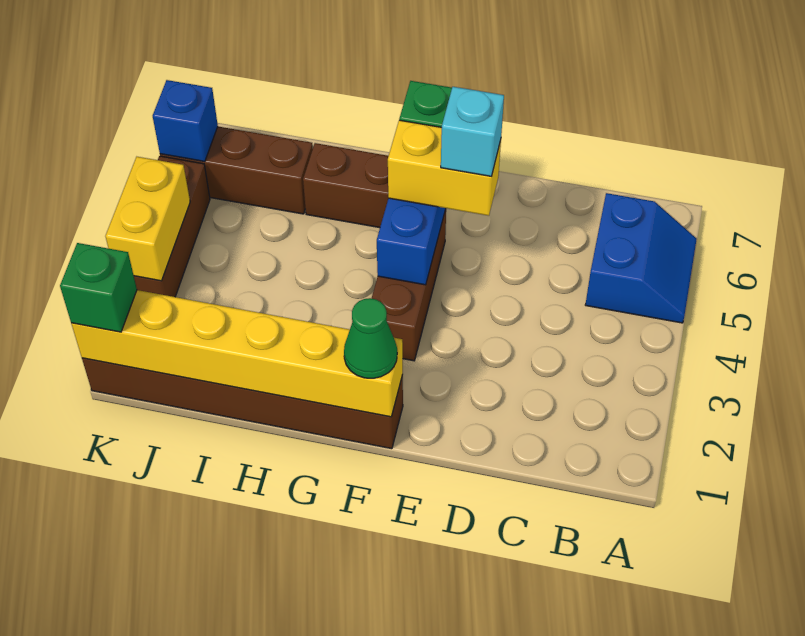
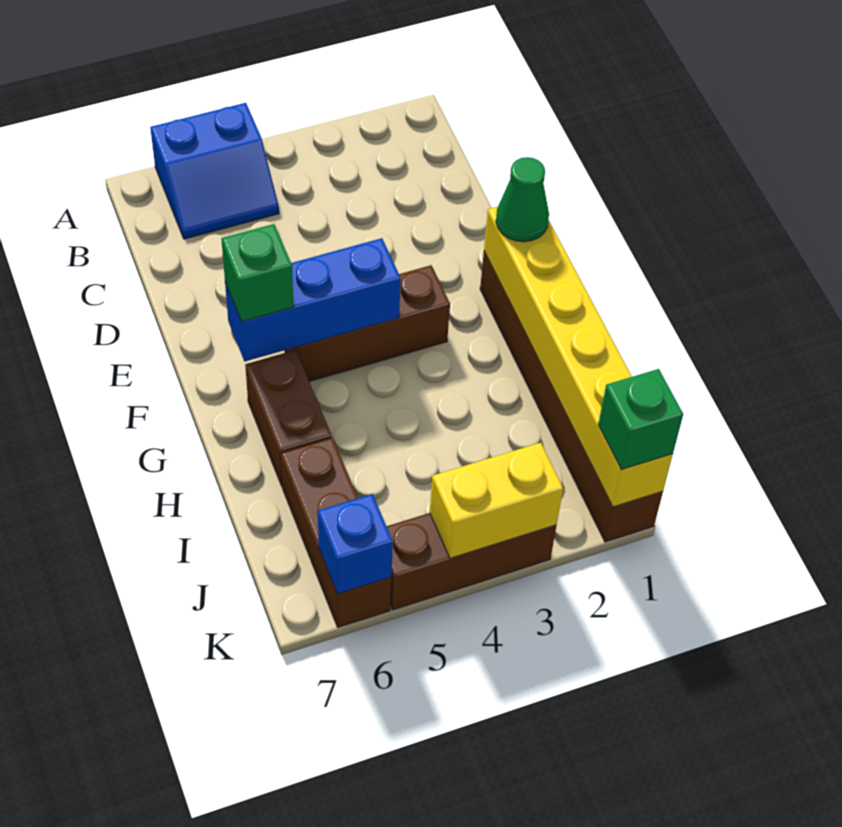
blue slope A5:B6 level 1 top B -> blue slope A5:B6 level 1 top A
yellow brick E5:F5 level 3 -> none
cyan brick E5 level 4 -> none

